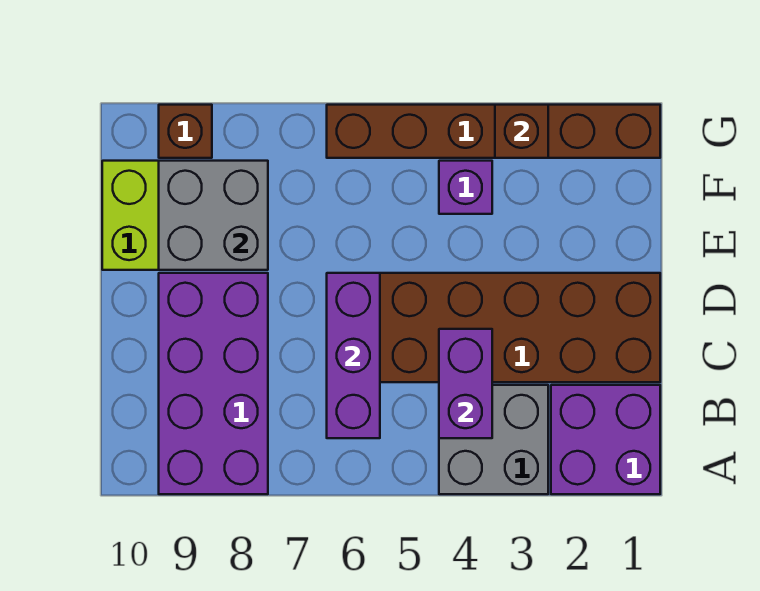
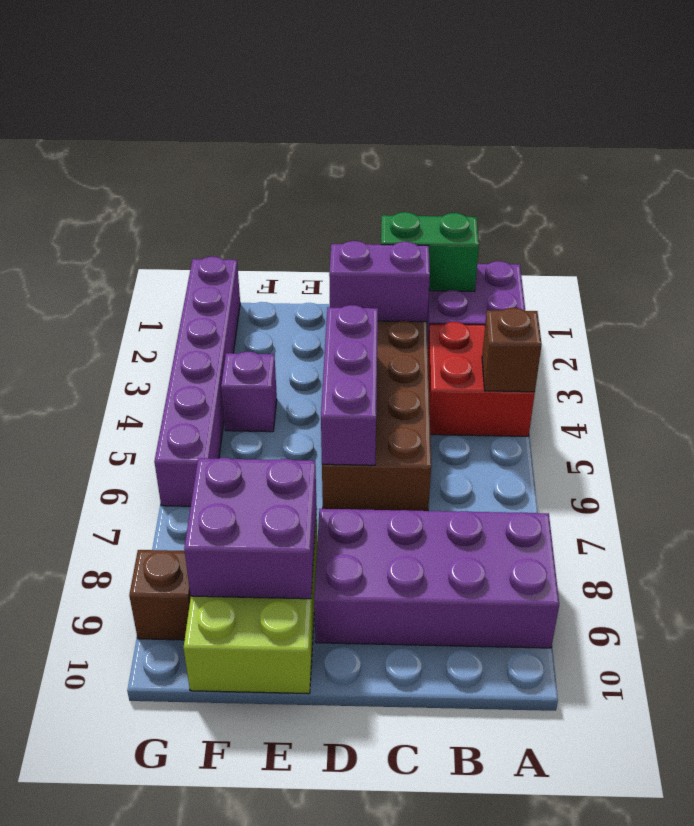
grey brick A3:B4 level 1 -> red brick A3:B4 level 1
none -> green brick B1:C1 level 2
purple brick B4:C4 level 2 -> purple brick C2:D2 level 2
purple brick B6:D6 level 2 -> purple brick D4:D6 level 2
grey brick E8:F9 level 2 -> purple brick E8:F9 level 2
brown brick G1:G6 level 1 -> purple brick G1:G6 level 1
brown brick G3 level 2 -> brown brick A4 level 2

